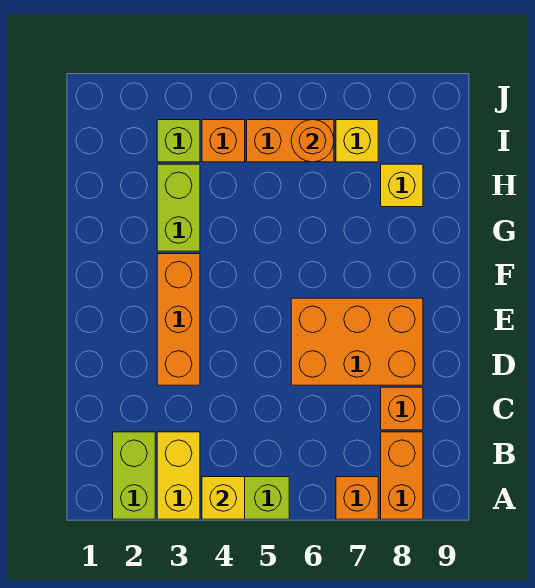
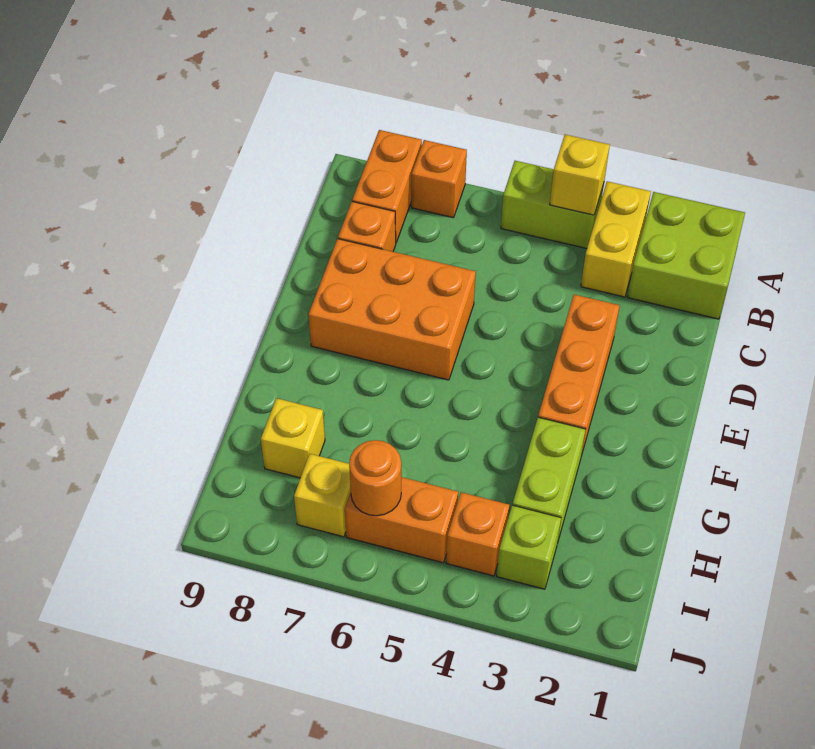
lime brick A2:B2 level 1 -> lime brick A1:B2 level 1

